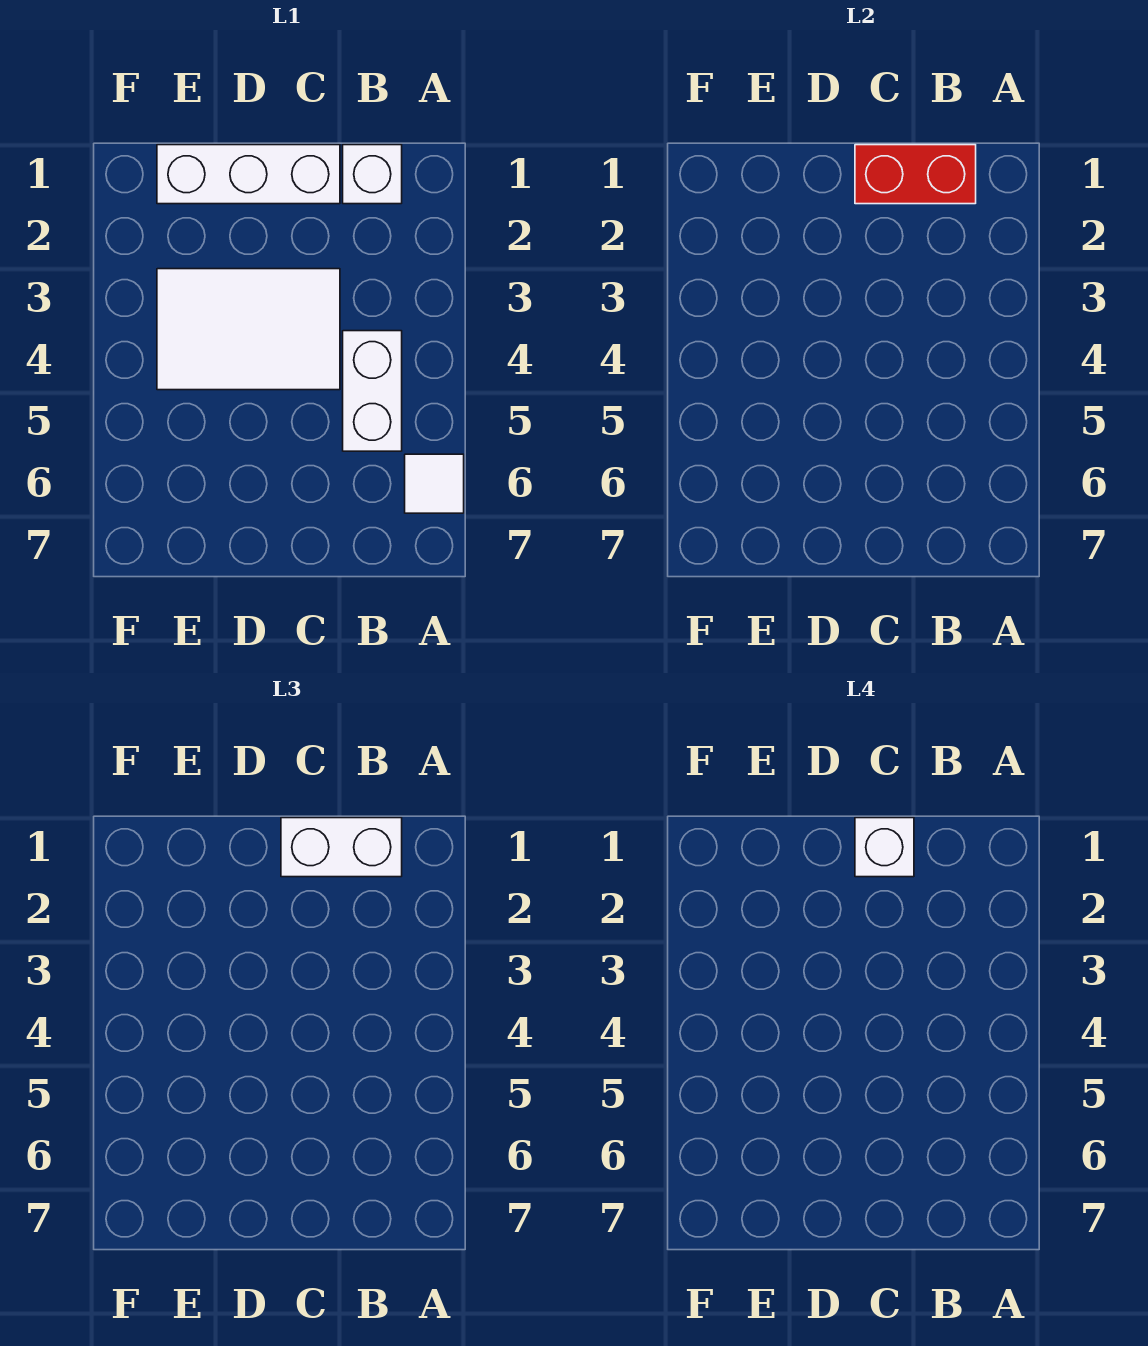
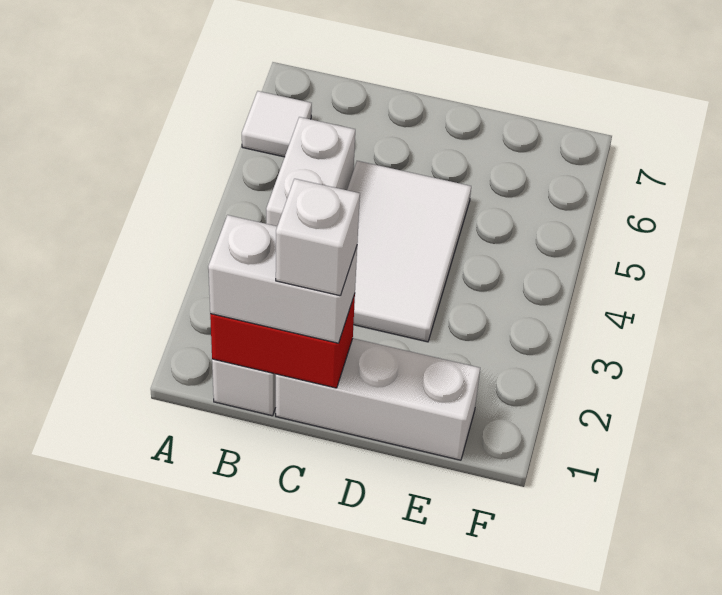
white tile C3:E4 level 1 -> white tile C3:D5 level 1

